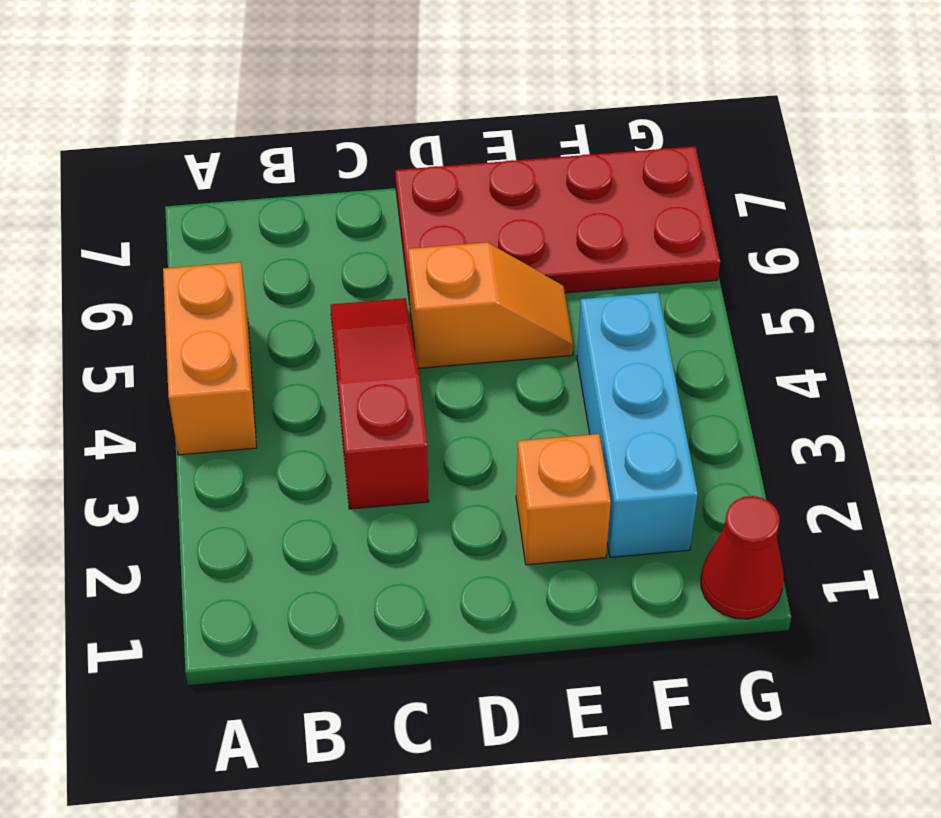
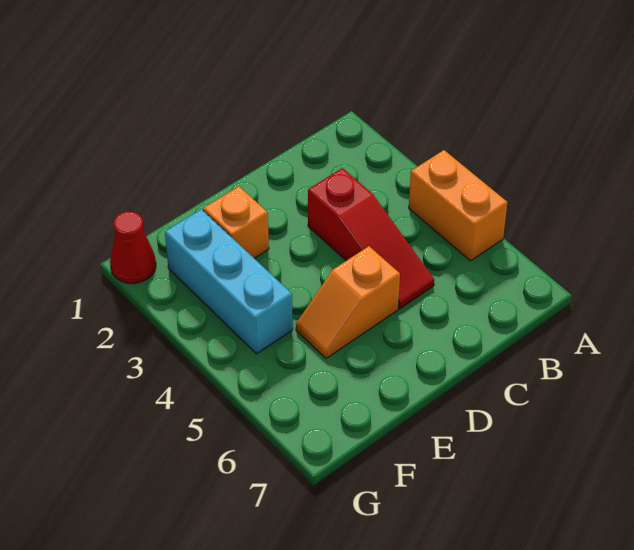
red plate D6:G7 level 1 -> none

